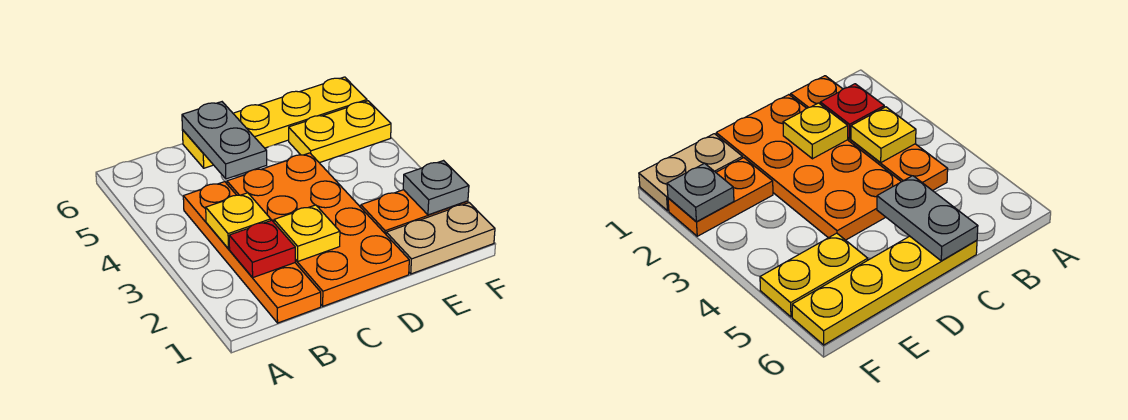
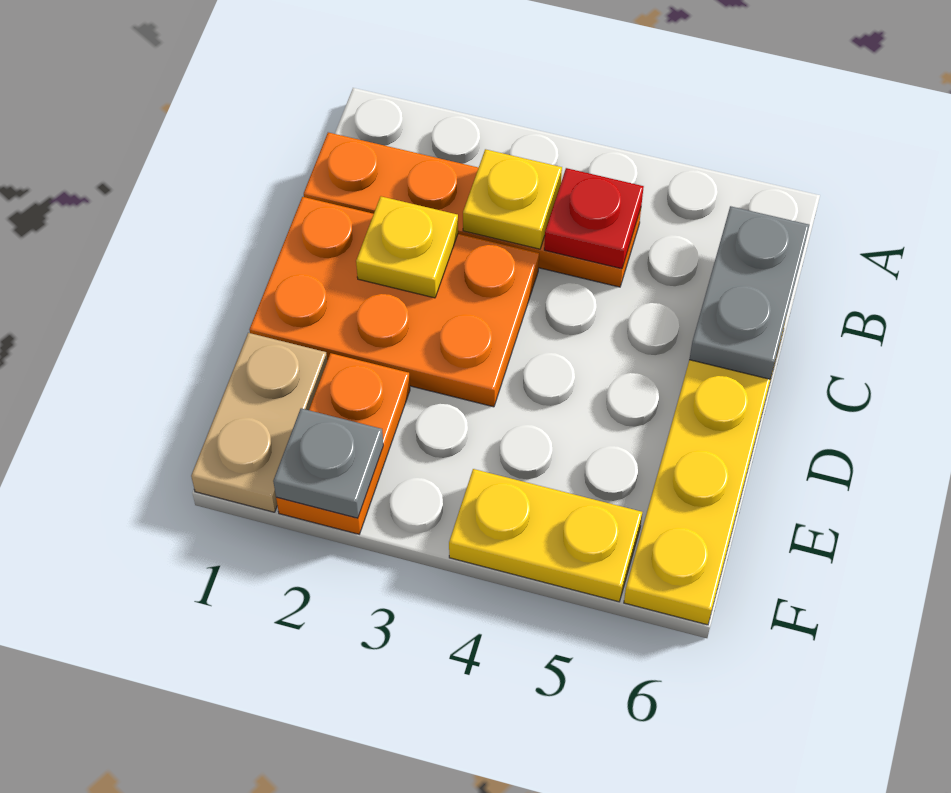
red plate B2 level 2 -> red plate B4 level 2
orange plate C1:D4 level 1 -> orange plate C1:D3 level 1
grey plate C5:C6 level 2 -> grey plate B6:C6 level 2
yellow plate E5:F5 level 1 -> yellow plate F4:F5 level 1

